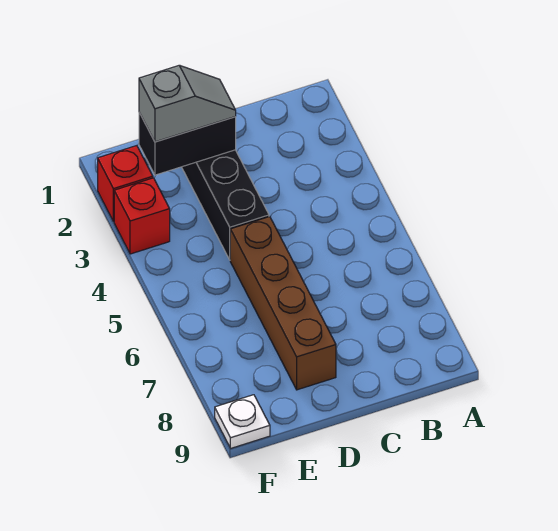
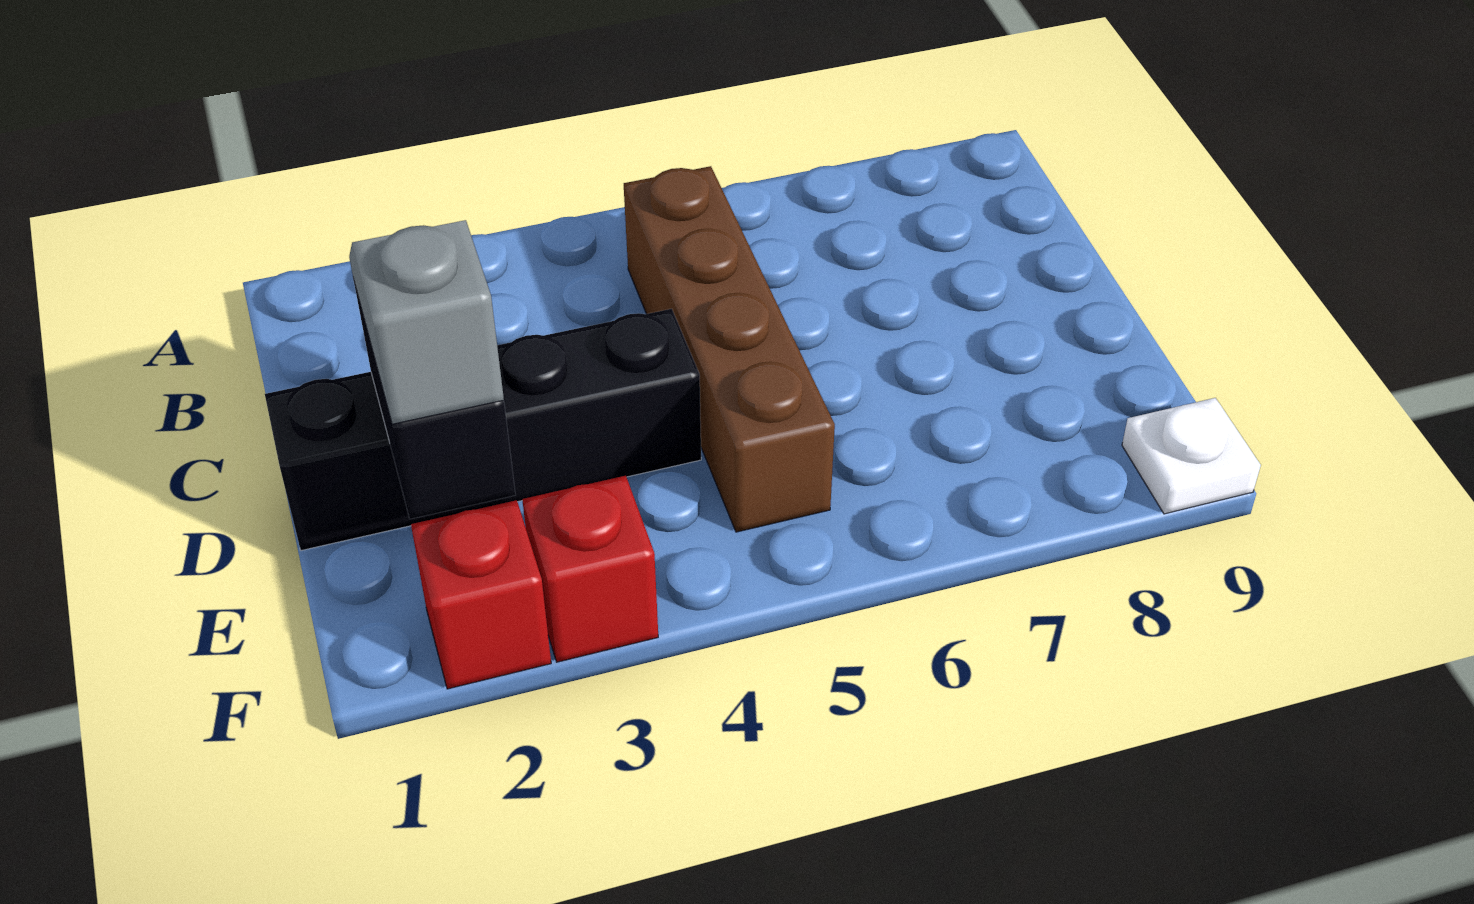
brown brick D5:D8 level 1 -> brown brick B5:E5 level 1

